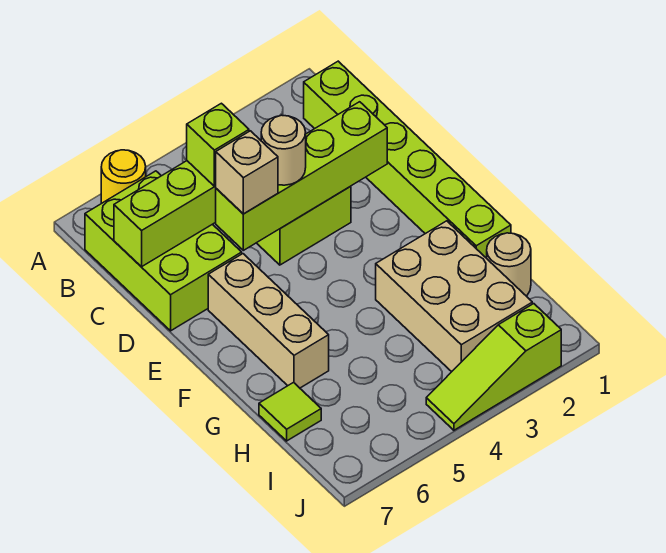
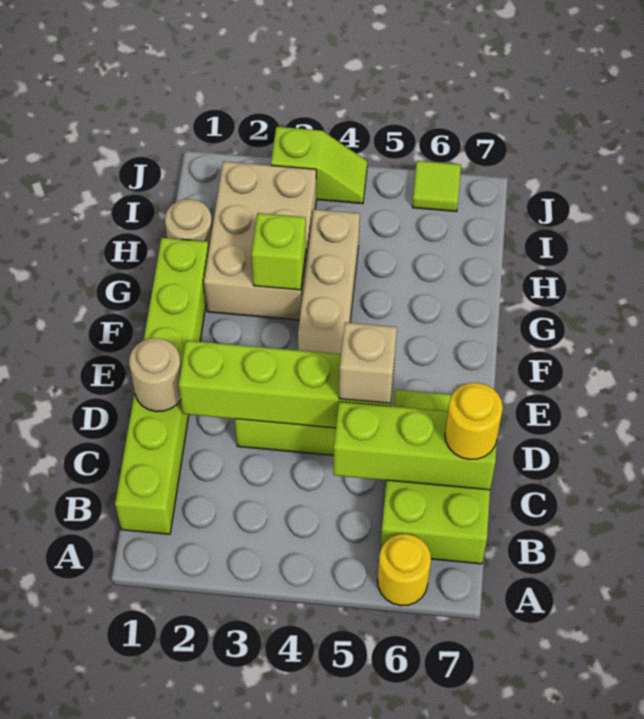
lime brick C5 level 3 -> lime brick G3 level 2
none -> yellow round brick C7 level 3
tan round brick D4 level 3 -> tan round brick D1 level 2
tan brick E6:G6 level 1 -> tan brick F4:H4 level 1
lime tile H7 level 1 -> lime tile J6 level 1
lime slope J2:J4 level 1 top 2 -> lime slope J3:J4 level 1 top 3

